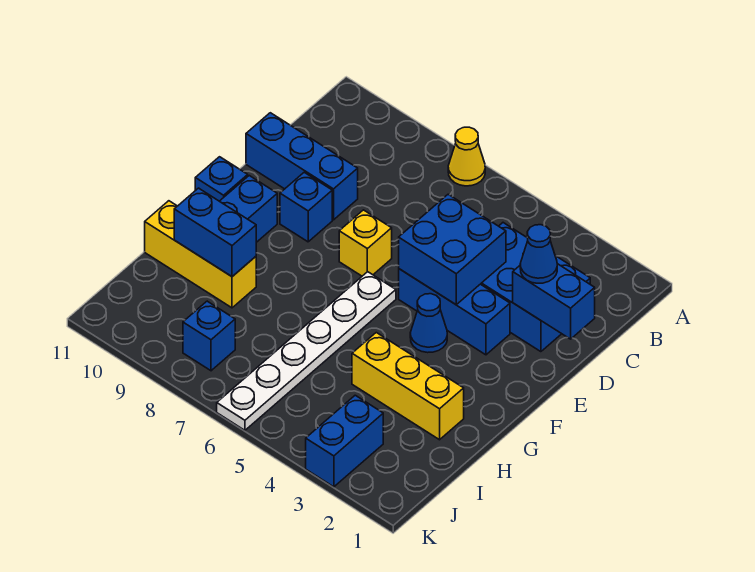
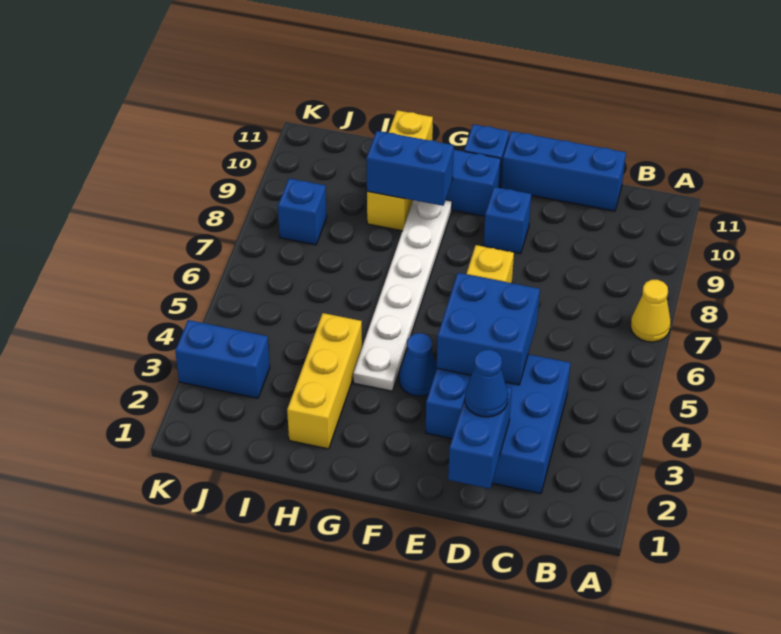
blue brick D9:D11 level 1 -> blue brick C11:E11 level 1
white plate F6:K6 level 1 -> white plate G4:G9 level 1
blue brick H9:H10 level 2 -> blue brick G9:H9 level 2

